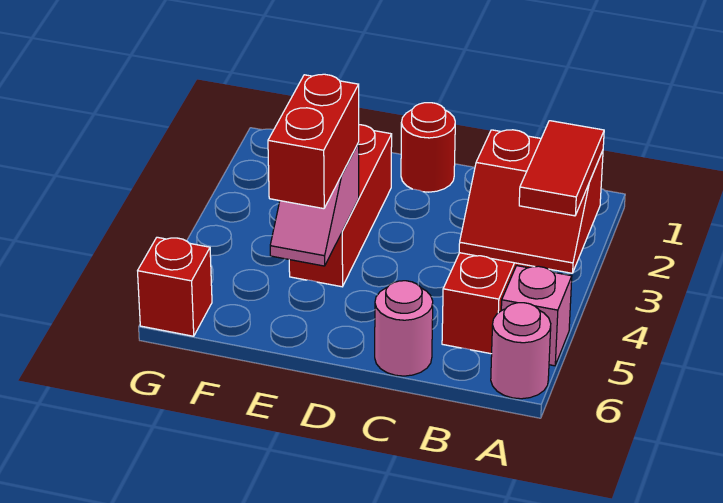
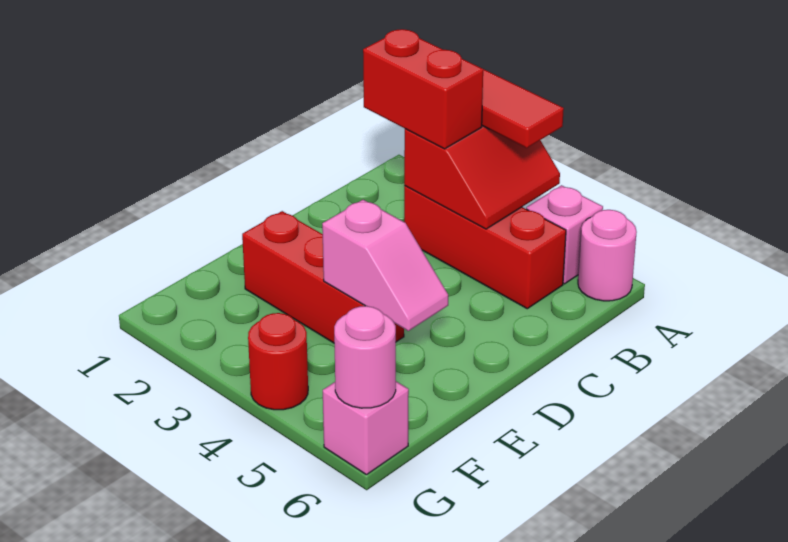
pink round brick C6 level 1 -> pink round brick G6 level 2
red round brick D1 level 1 -> red round brick G4 level 1
red brick E4:E5 level 3 -> red brick B2:B3 level 3
red brick G6 level 1 -> pink brick G6 level 1

